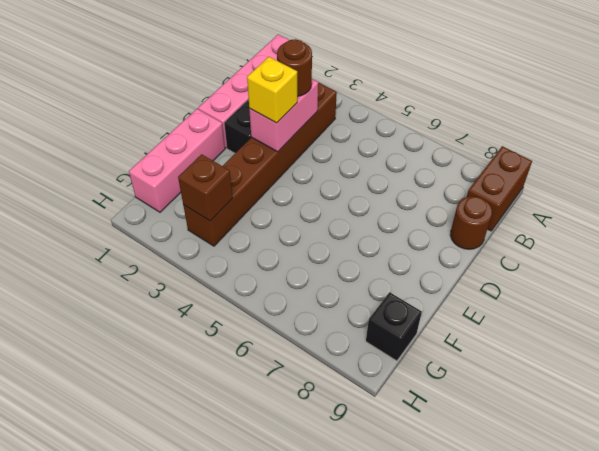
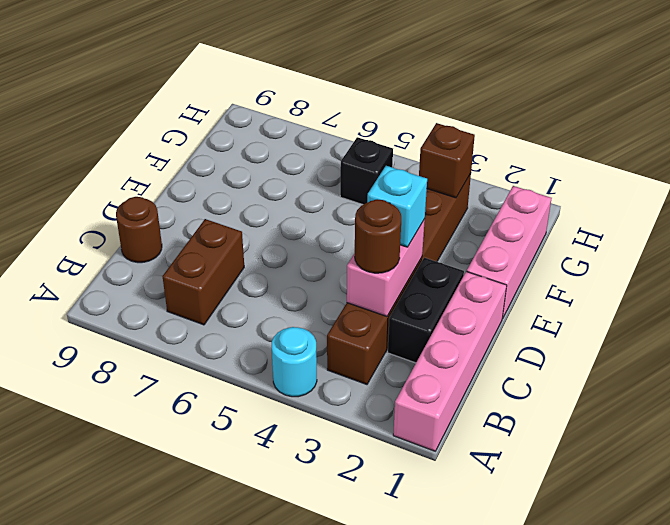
none -> cyan round brick A4 level 1
brown brick A9:B9 level 1 -> brown brick B7:C7 level 1
yellow brick D3 level 3 -> cyan brick D3 level 3
black brick G9 level 1 -> black brick G5 level 1

